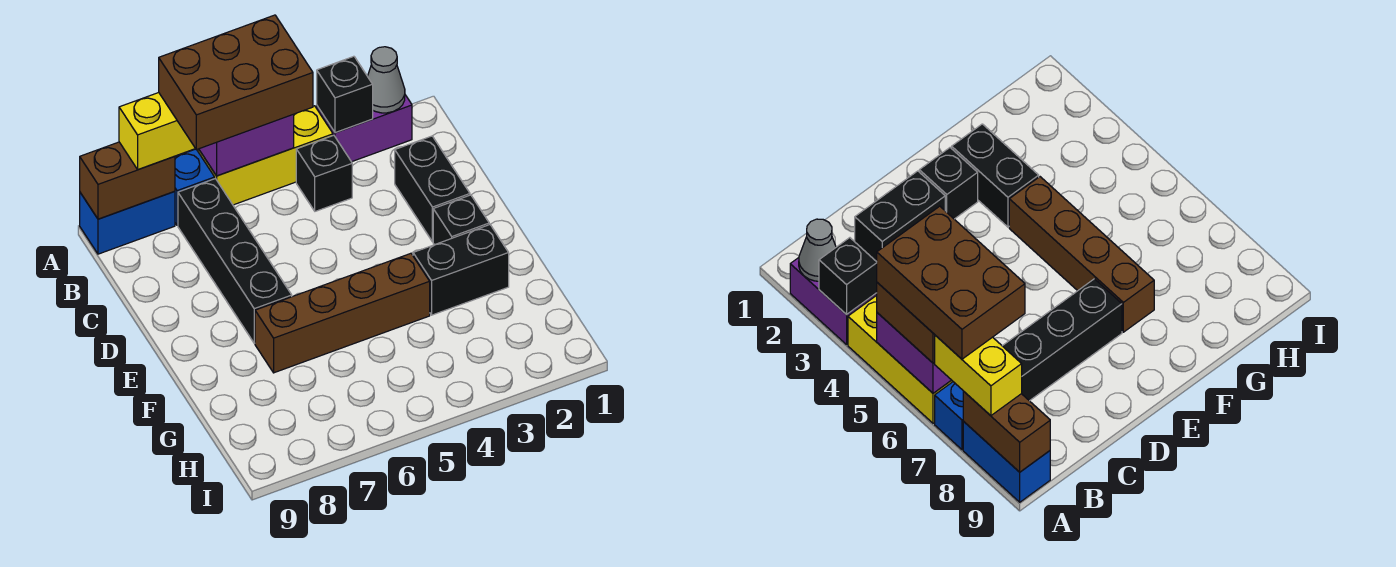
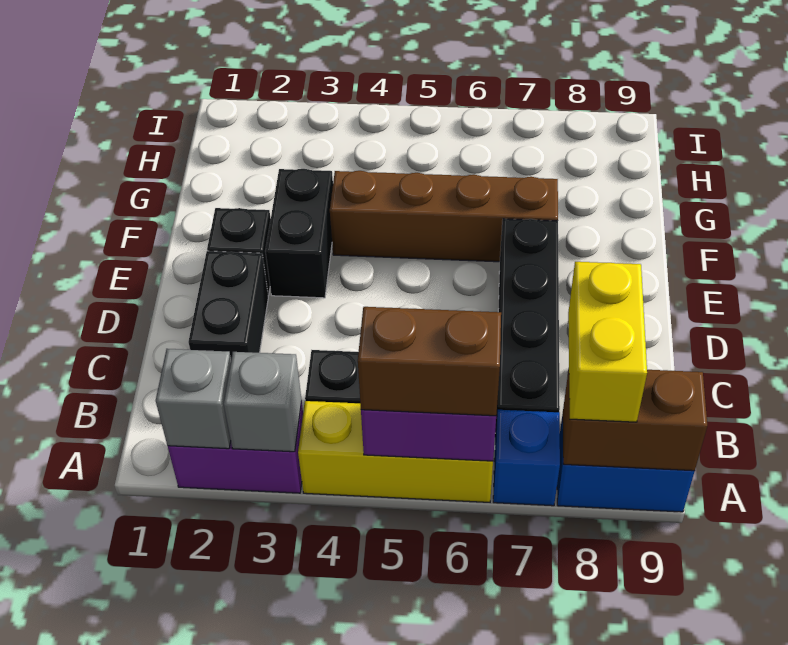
grey cone A2 level 2 -> grey brick A2 level 2
black brick A3 level 2 -> grey brick A3 level 2
brown brick A5:B7 level 4 -> none
yellow brick A7:A8 level 3 -> yellow brick A8:B8 level 3
black brick F2:F3 level 1 -> black brick E3:F3 level 1

